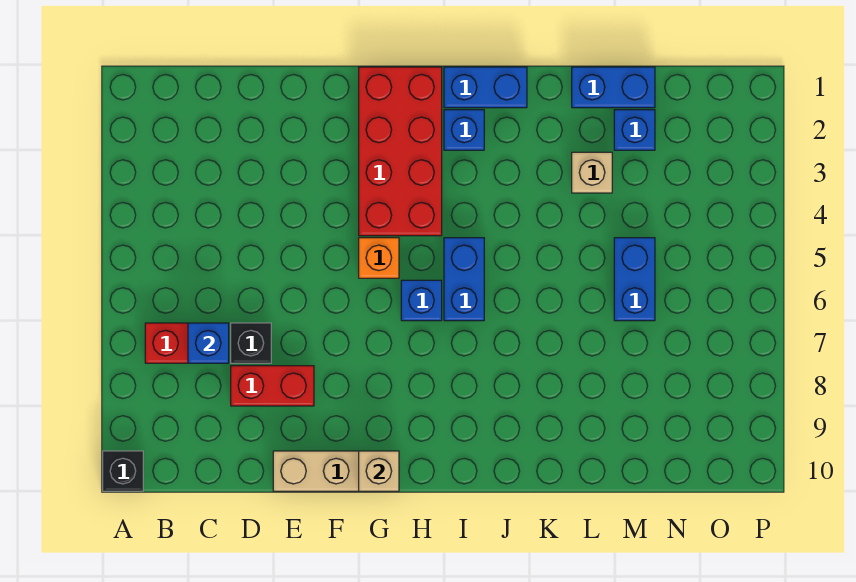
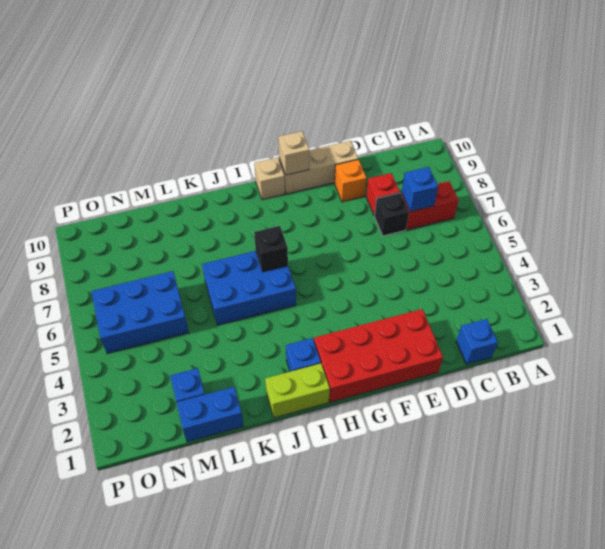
black brick A10 level 1 -> black brick I6 level 2
red brick D8:E8 level 1 -> red brick D8 level 1
red brick G1:H4 level 1 -> red brick E1:H2 level 1
orange brick G5 level 1 -> orange brick E9 level 1
blue brick H6 level 1 -> blue brick C1 level 1
blue brick I1:J1 level 1 -> lime brick I1:J1 level 1
blue brick I5:I6 level 1 -> blue brick I5:K6 level 1
tan brick L3 level 1 -> tan brick H10 level 1
blue brick M5:M6 level 1 -> blue brick M5:O6 level 1

